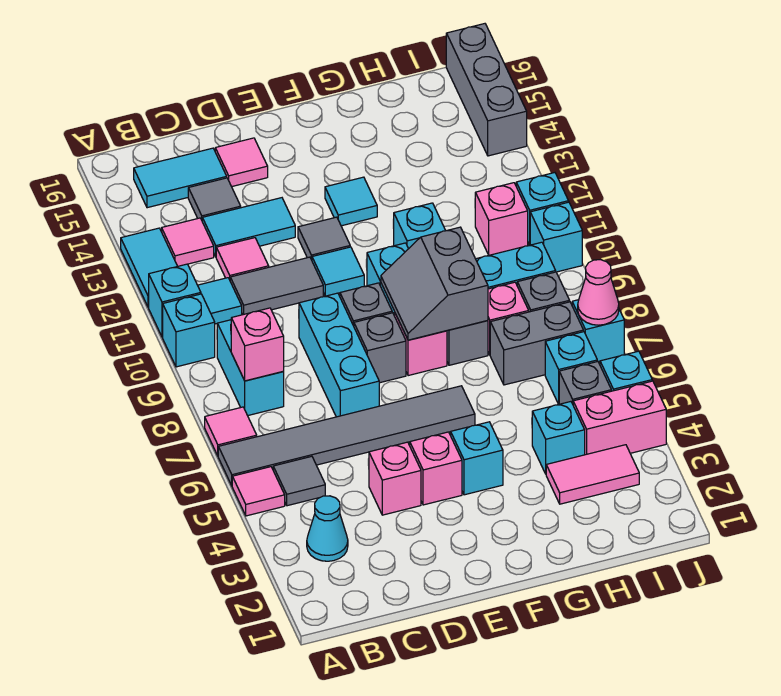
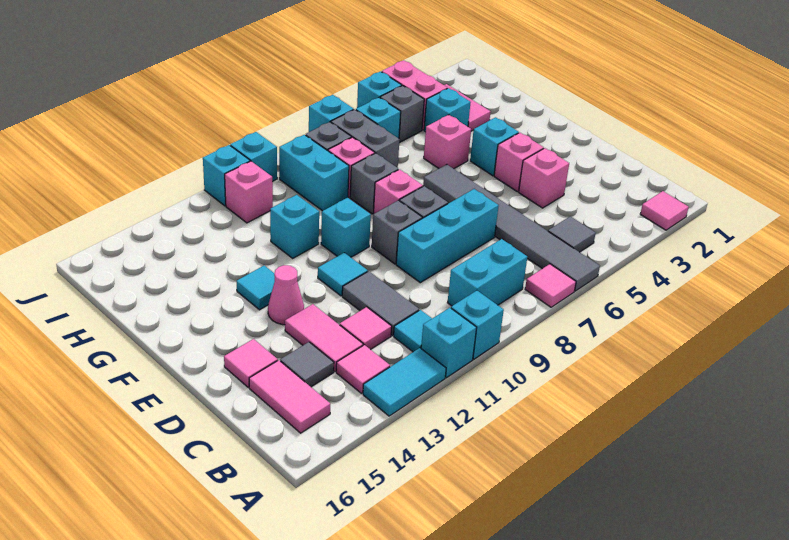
pink tile A5 level 1 -> pink tile A2 level 1
cyan cone B3 level 1 -> none
pink brick B8 level 2 -> pink brick G5 level 1
cyan tile B15:C15 level 1 -> pink tile B15:C15 level 1
cyan tile C13:D13 level 1 -> pink tile C13:D13 level 1
grey tile E12 level 1 -> none
grey slope F8:G9 level 2 top G -> none
pink cone J7 level 2 -> pink cone E13 level 1
grey brick J14:J16 level 1 -> none

